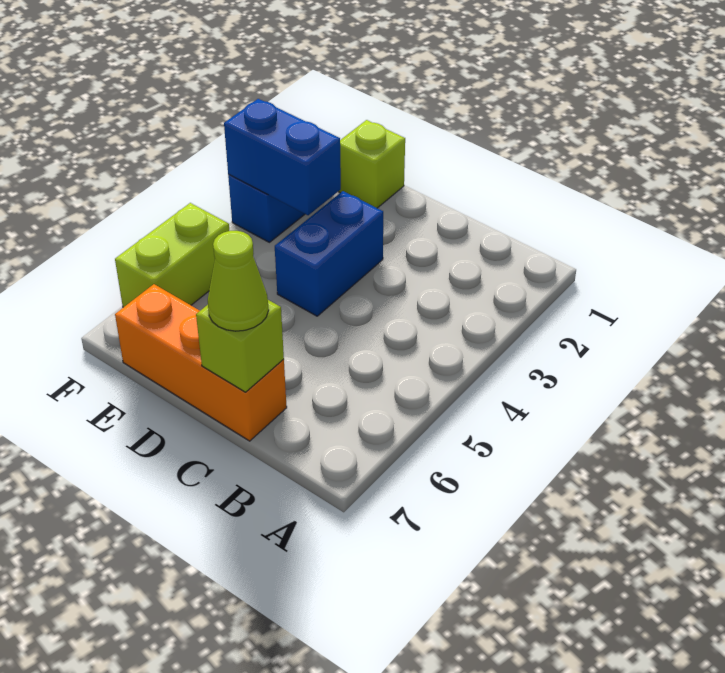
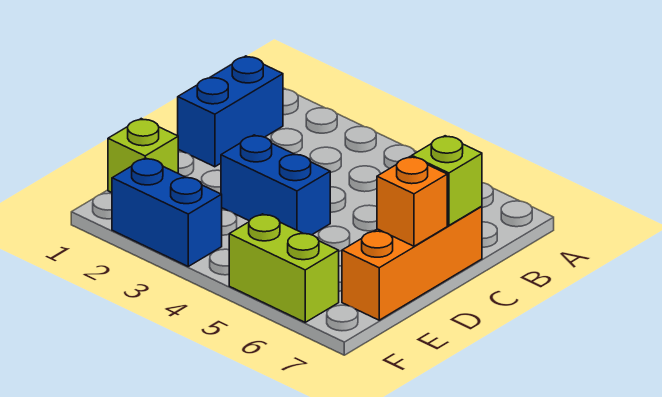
lime cone C7 level 3 -> none
none -> orange brick D7 level 2
blue brick E3:F3 level 2 -> blue brick B1:C1 level 1

